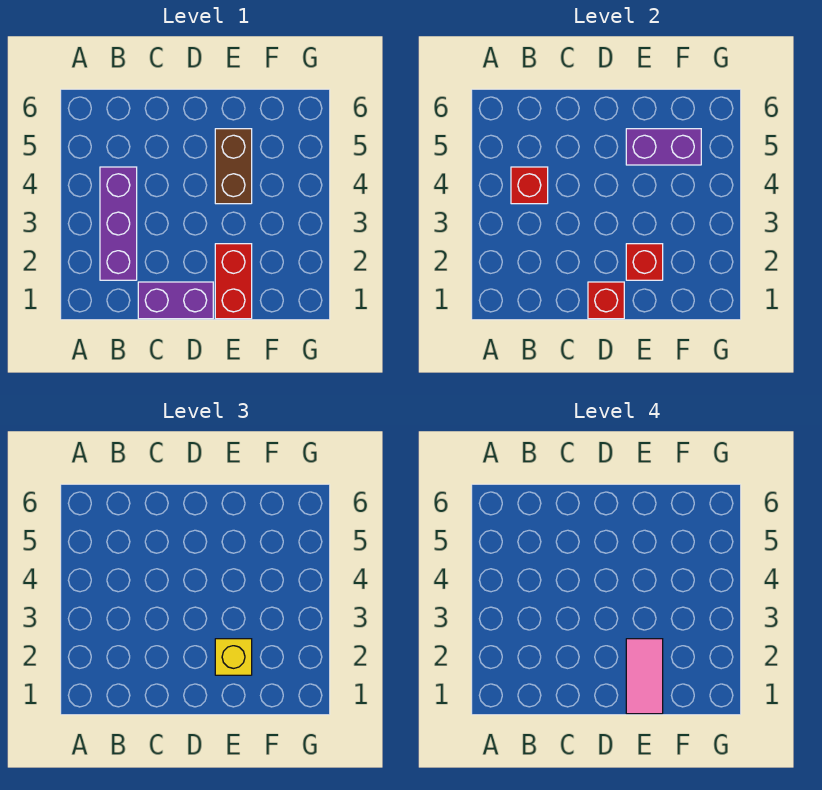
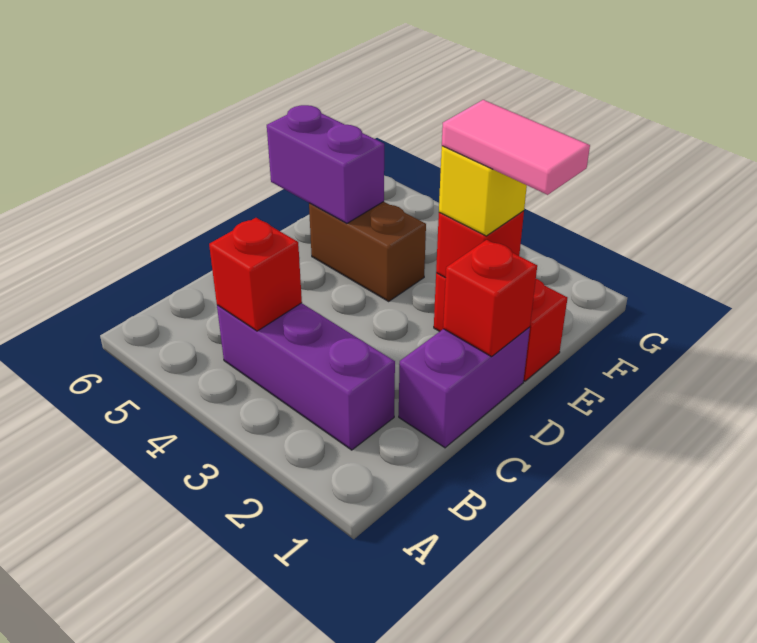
purple brick E5:F5 level 2 -> purple brick E5:E6 level 2

